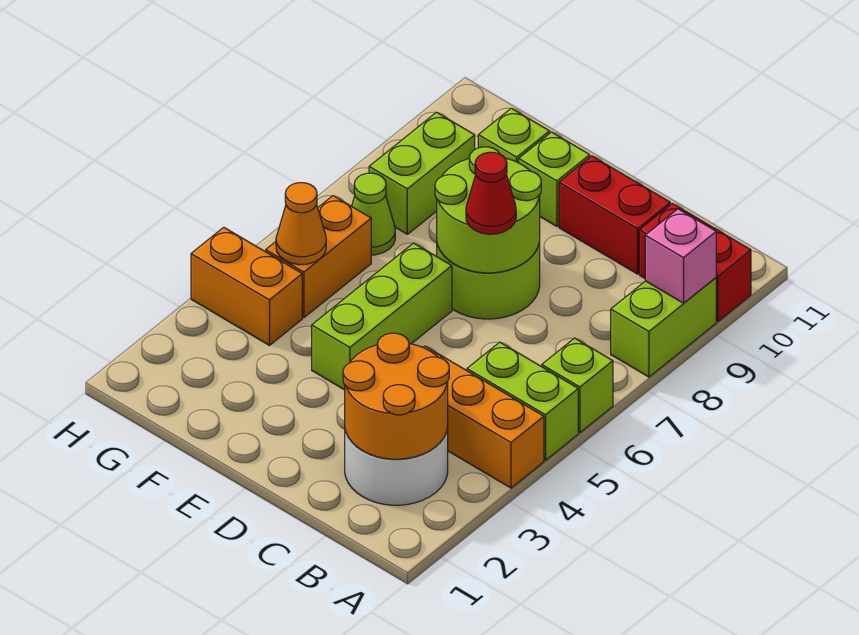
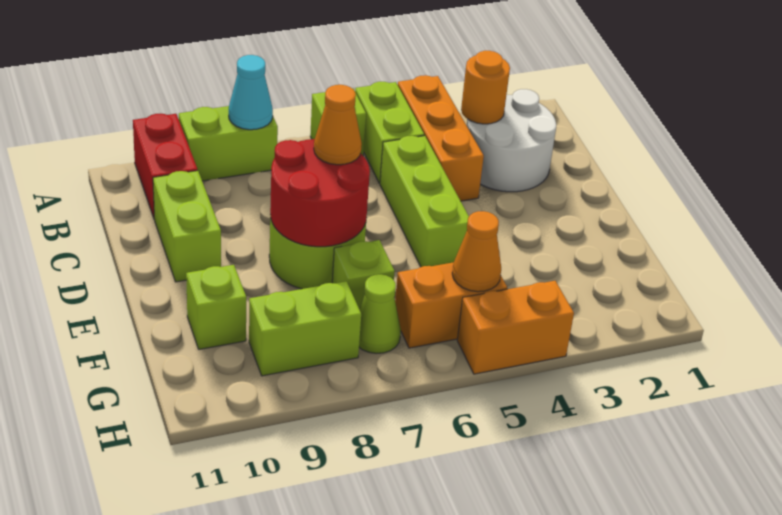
none -> cyan cone A8 level 2
pink brick A9 level 2 -> none
orange round brick B2:C3 level 2 -> orange round brick B3 level 2
red brick C10:D10 level 1 -> lime brick C10:D10 level 1
lime round brick D7:E8 level 2 -> red round brick D7:E8 level 2
red cone D7 level 3 -> orange cone D7 level 3
lime brick E4:E6 level 1 -> lime brick C5:E5 level 1
lime brick E10 level 1 -> lime brick F7 level 1
orange brick G4:H4 level 1 -> orange brick H4:H5 level 1

